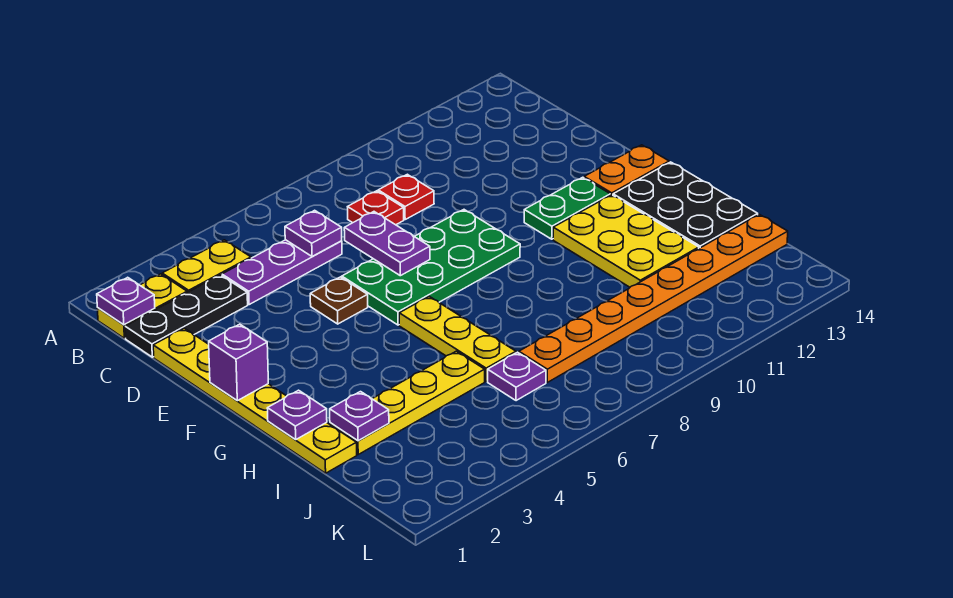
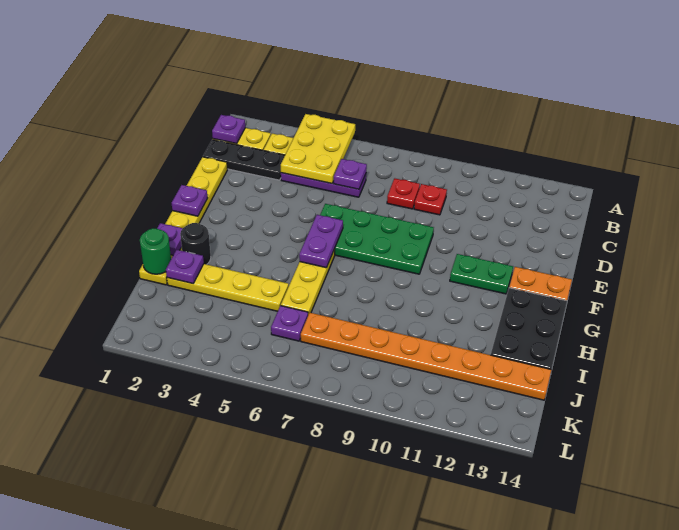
purple plate D7:E7 level 2 -> purple plate F6:G6 level 2
brown plate E5 level 1 -> none
purple brick F1 level 2 -> purple plate F1 level 2
yellow plate G11:I12 level 1 -> yellow plate A4:C5 level 2
none -> black round brick H2 level 1
none -> green round brick I1 level 2

